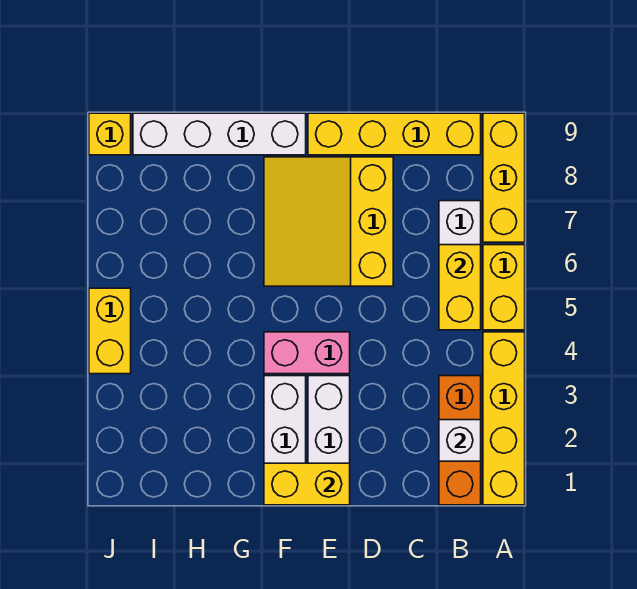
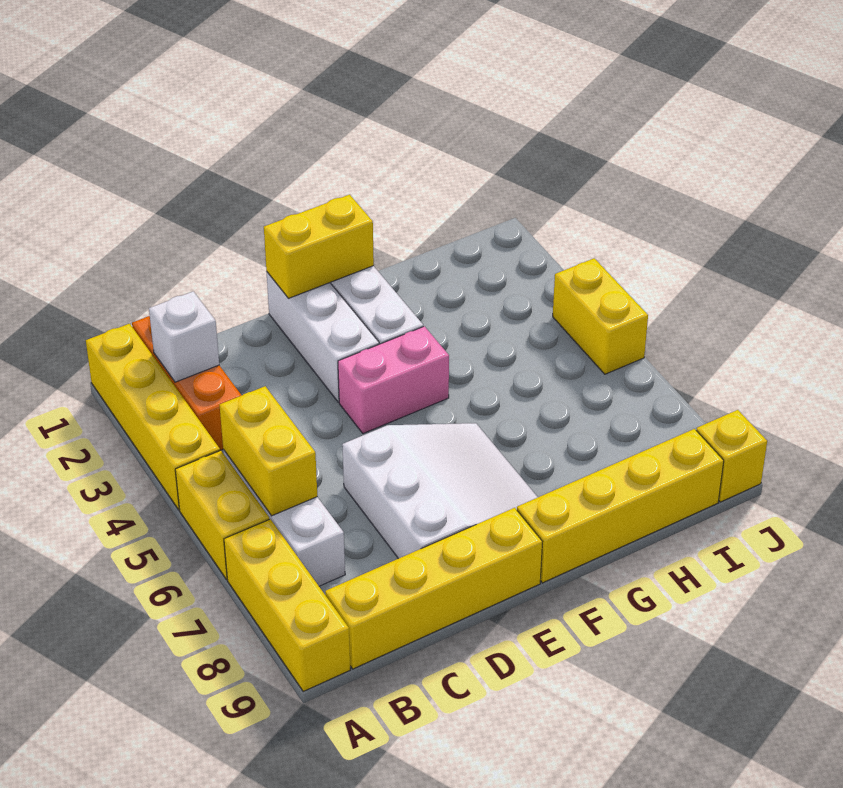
yellow slope D6:F8 level 1 top D -> white slope D6:F8 level 1 top D
white brick F9:I9 level 1 -> yellow brick F9:I9 level 1

